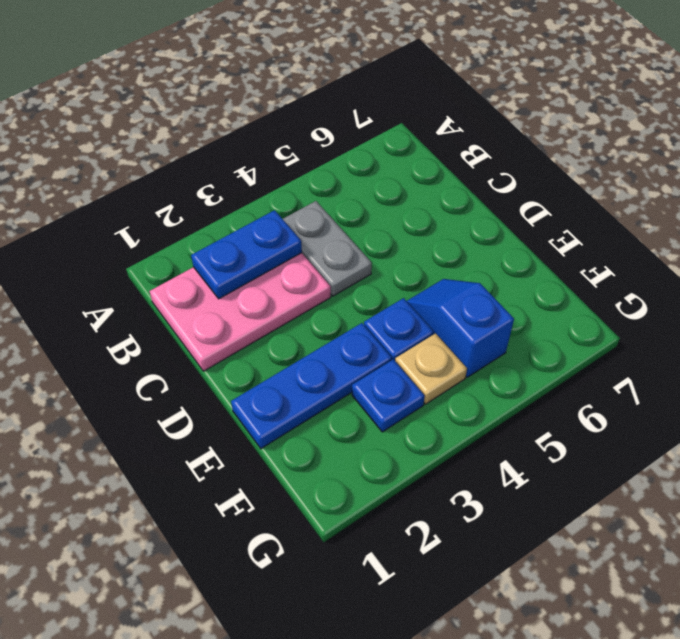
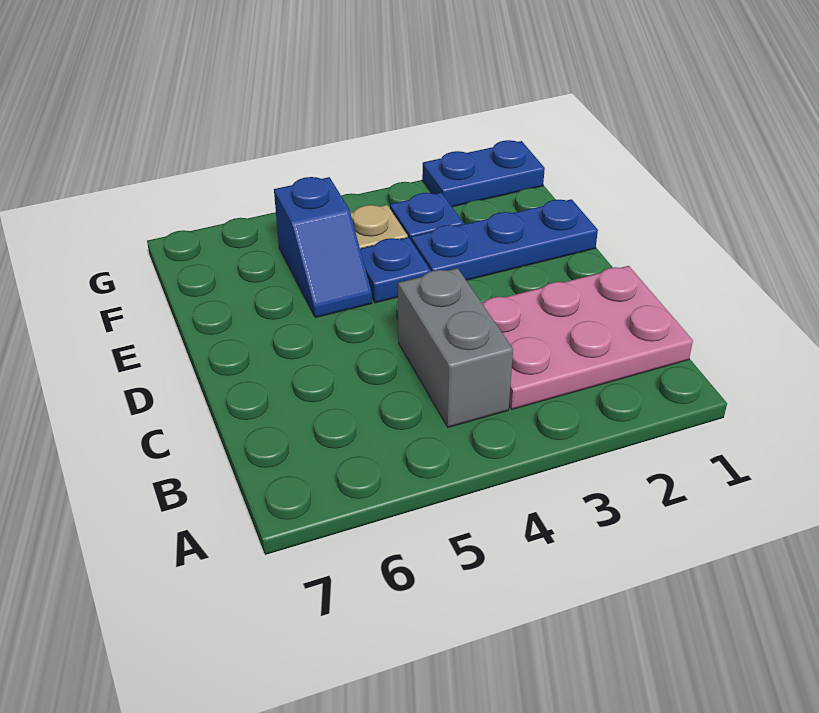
blue plate B2:B3 level 2 -> blue plate G1:G2 level 1
grey plate B4:C4 level 1 -> grey brick B4:C4 level 1

